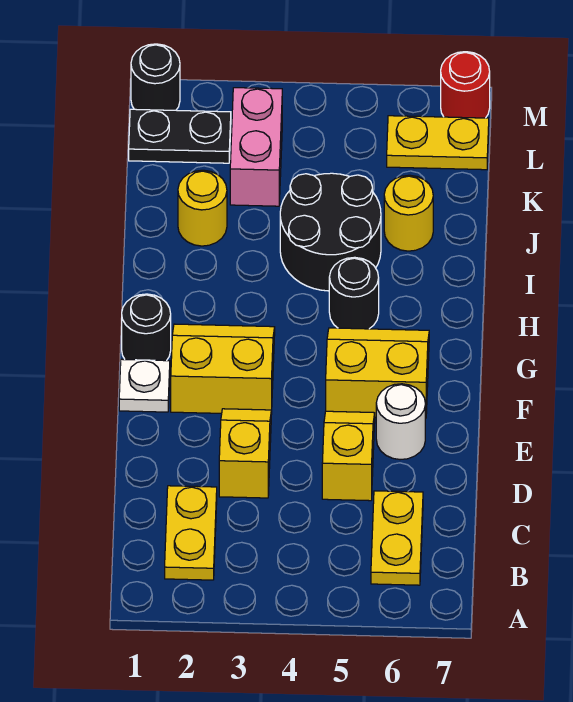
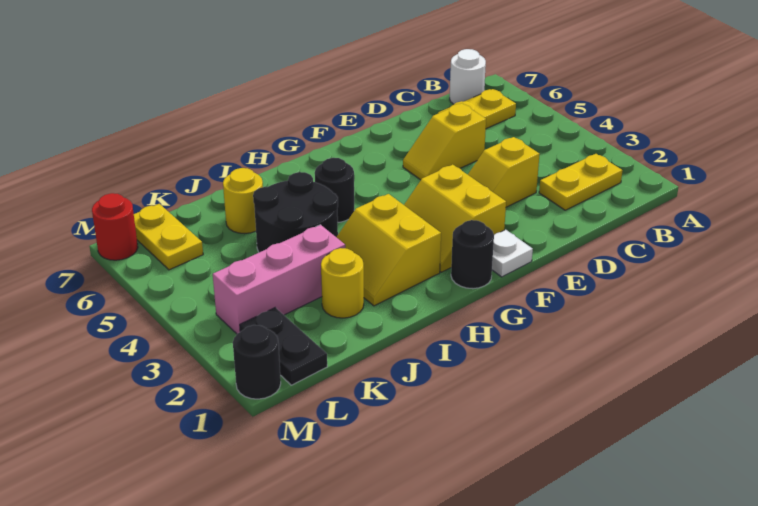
white round brick E6 level 1 -> white round brick B7 level 1
yellow slope F5:G6 level 1 top F -> yellow slope H2:I3 level 1 top H
pink brick K3:L3 level 1 -> pink brick J3:L3 level 1

